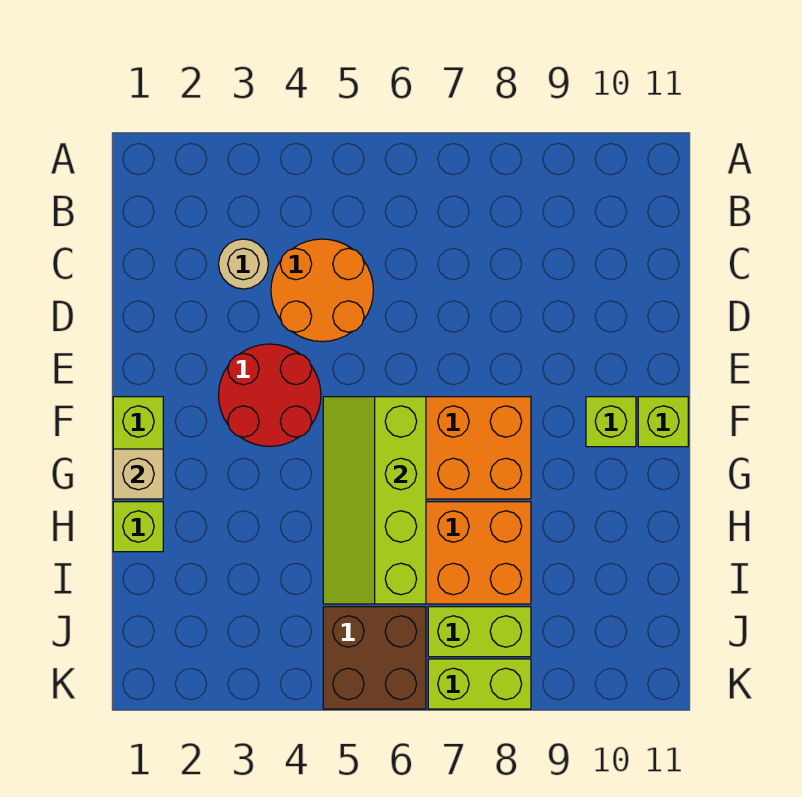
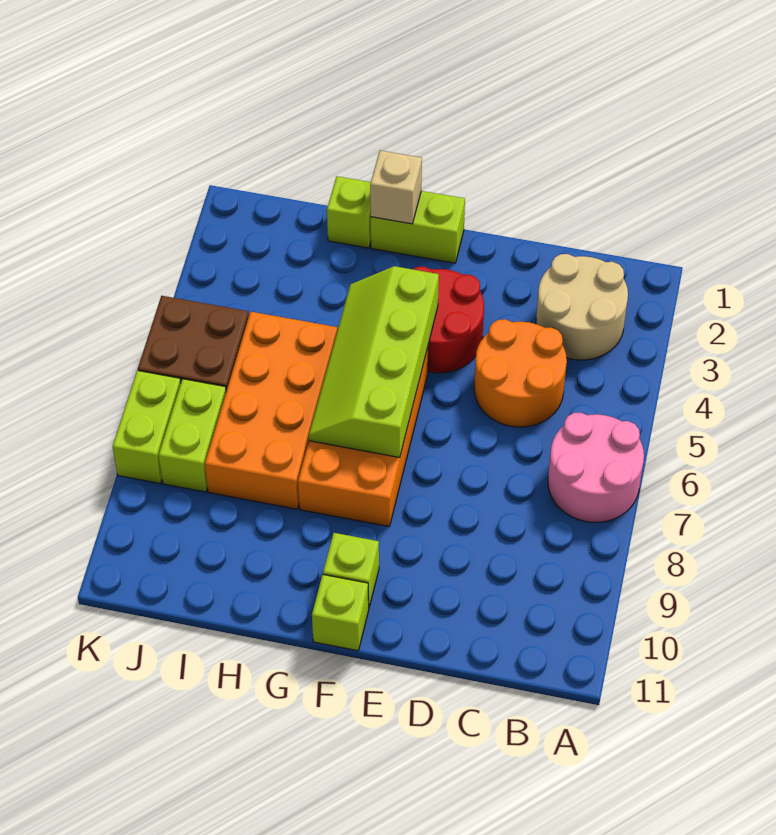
none -> pink round brick A6:B7 level 1
tan round brick C3 level 1 -> tan round brick B2:C3 level 1
lime slope F5:I6 level 2 top 6 -> lime slope F4:G7 level 2 top F

